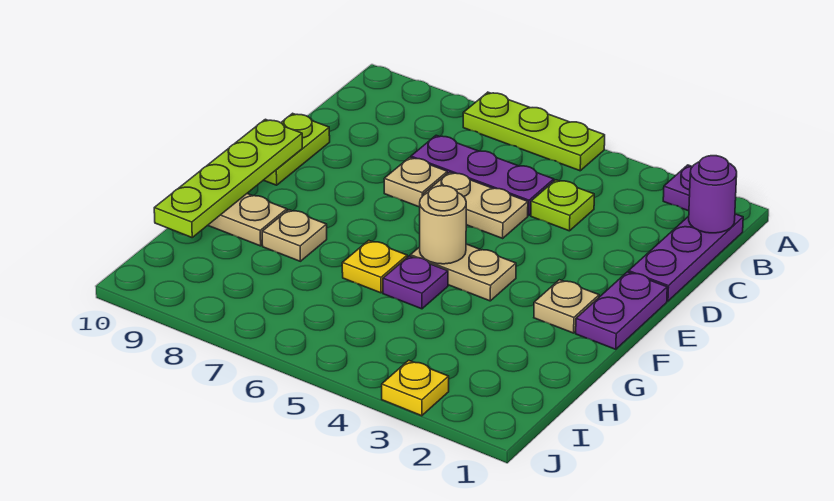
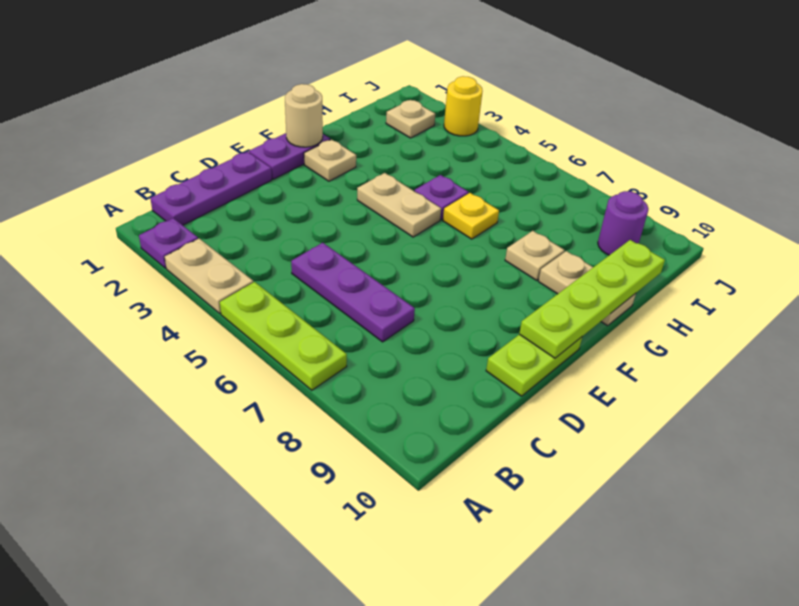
purple round brick B1 level 2 -> purple round brick I9 level 1
lime plate C4 level 1 -> none
tan plate D5:D6 level 1 -> tan plate A3:A4 level 1
tan plate D7 level 1 -> tan plate I2 level 1
tan round brick F5 level 2 -> tan round brick F1 level 2
yellow plate J3 level 1 -> yellow round brick J3 level 1

